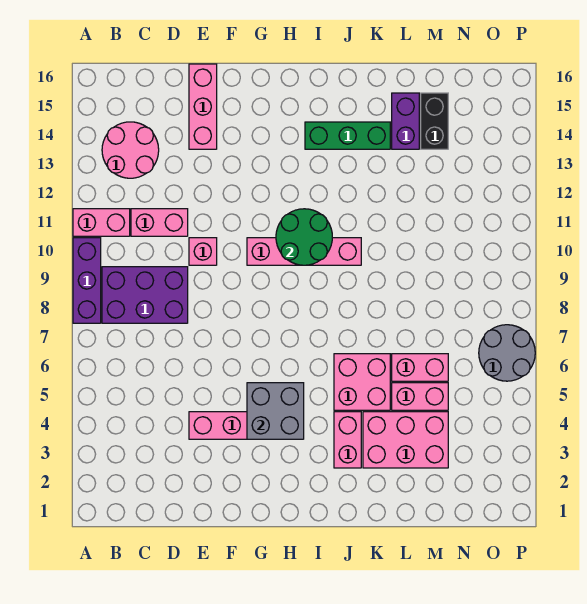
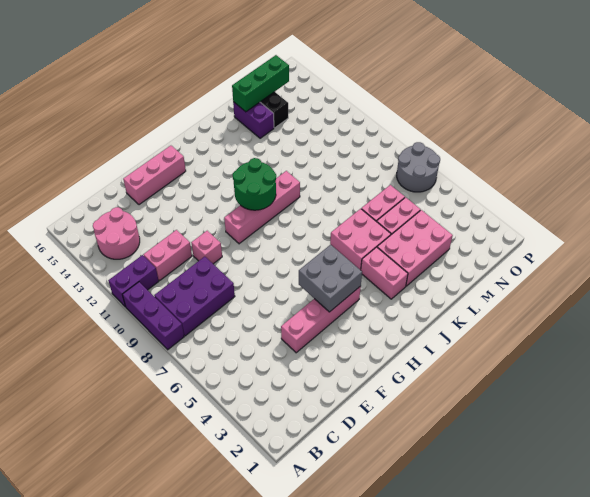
pink brick A11:B11 level 1 -> purple brick A11:B11 level 1
pink brick E14:E16 level 1 -> pink brick E15:G15 level 1
green brick I14:K14 level 1 -> green brick L15:N15 level 2

